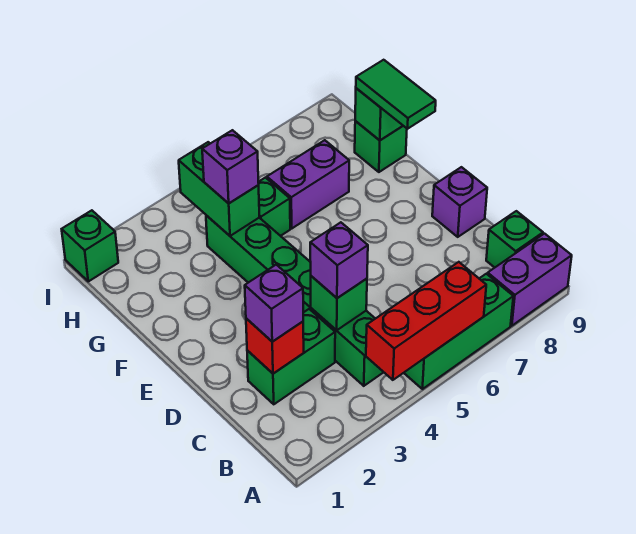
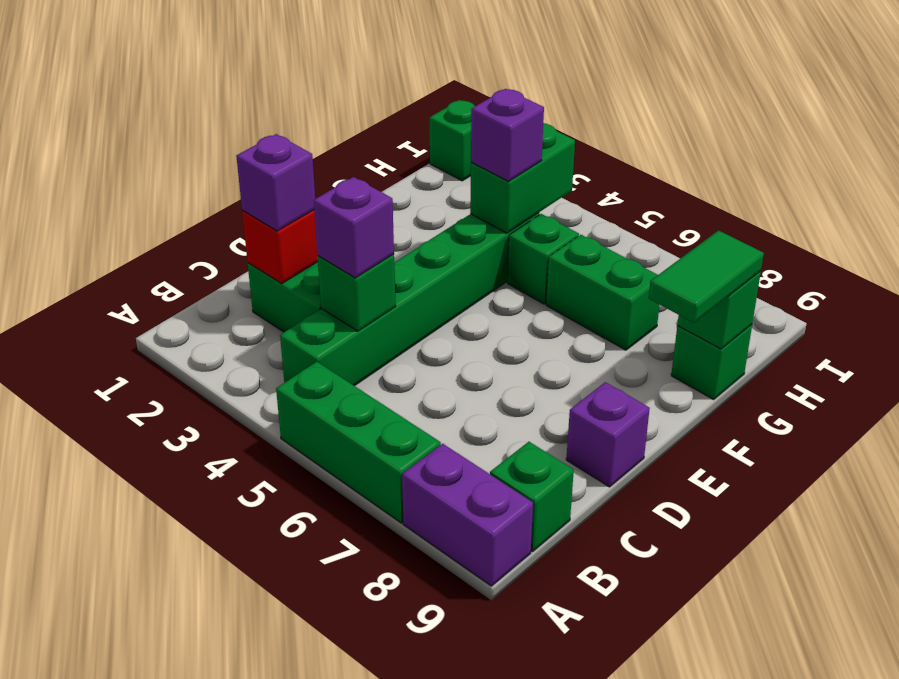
red brick A4:A6 level 2 -> none
purple brick G6:G7 level 1 -> green brick G6:G7 level 1

